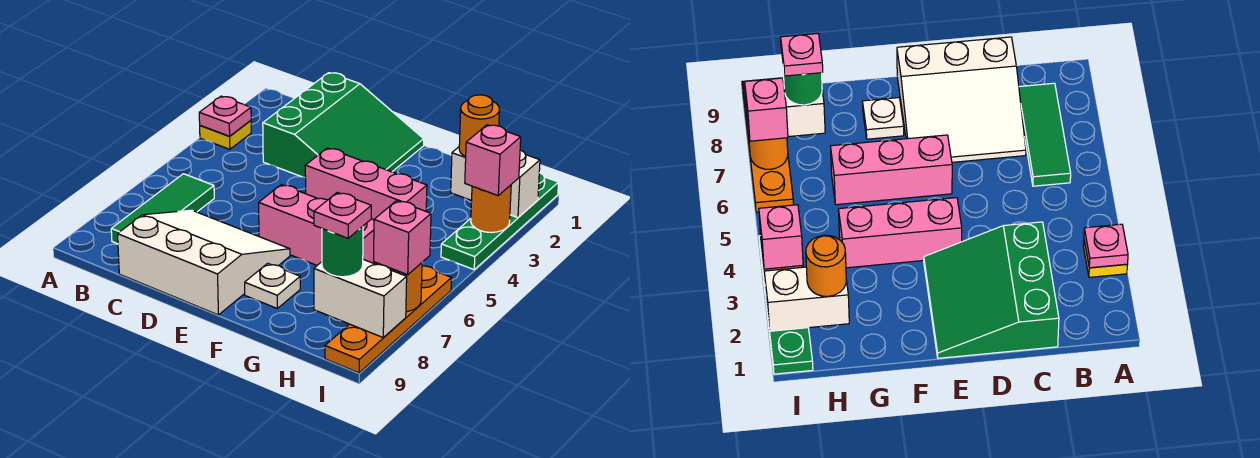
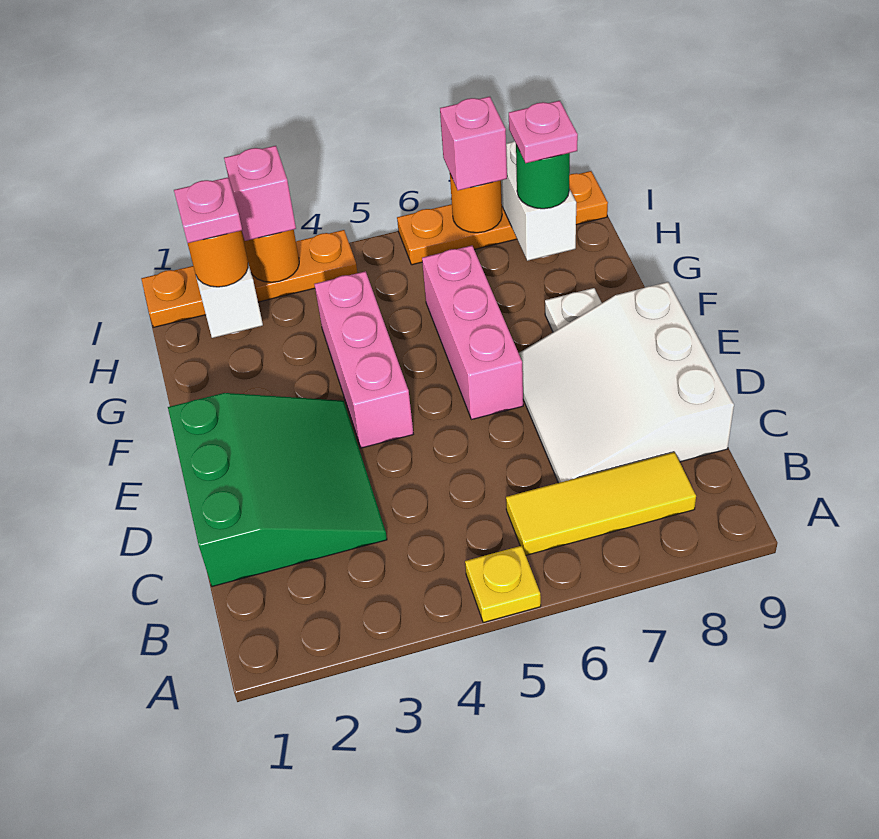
yellow plate A3 level 1 -> yellow plate A5 level 1
pink plate A3 level 2 -> pink plate H2 level 4
green tile B6:B8 level 1 -> yellow tile B6:B8 level 1
green slope C1:E3 level 1 top C -> green slope C1:E3 level 1 top 1
green plate I1:I4 level 1 -> orange plate I1:I4 level 1

